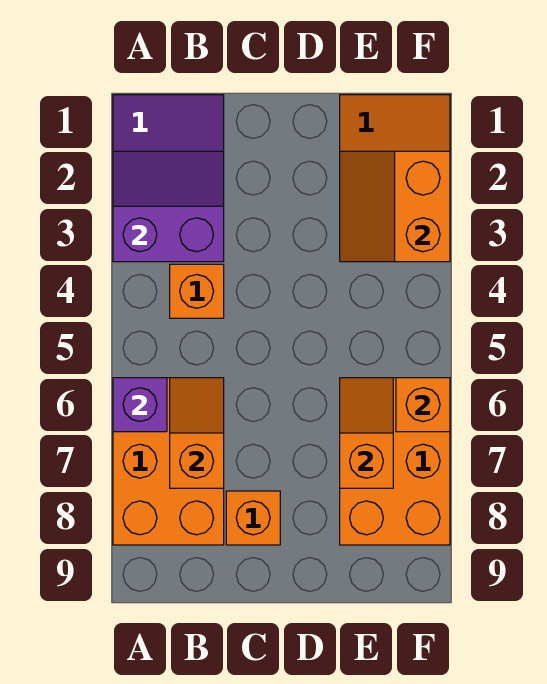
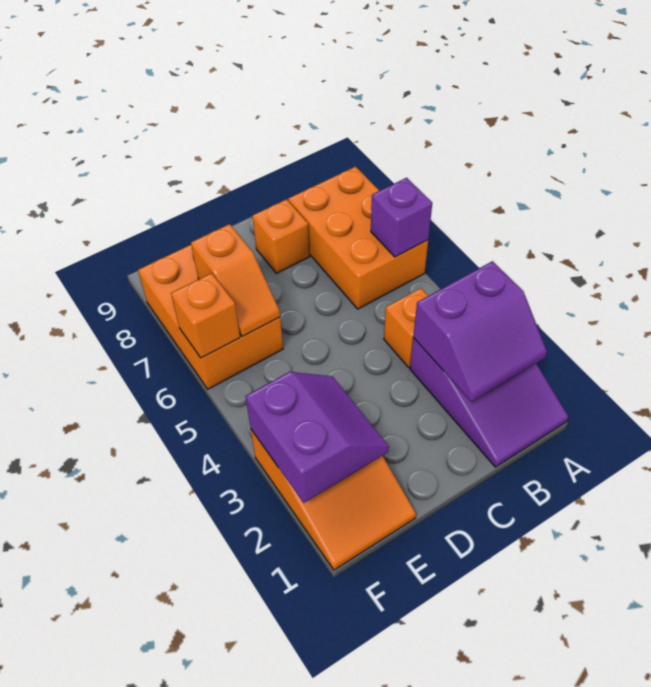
orange slope B6:B7 level 2 top 7 -> none
orange slope E2:F3 level 2 top F -> purple slope E2:F3 level 2 top F

